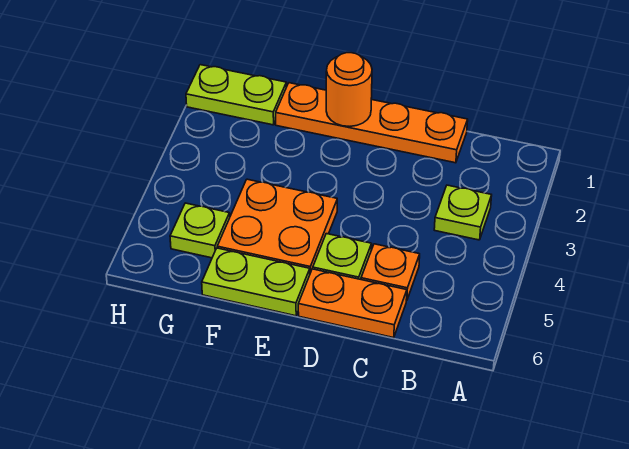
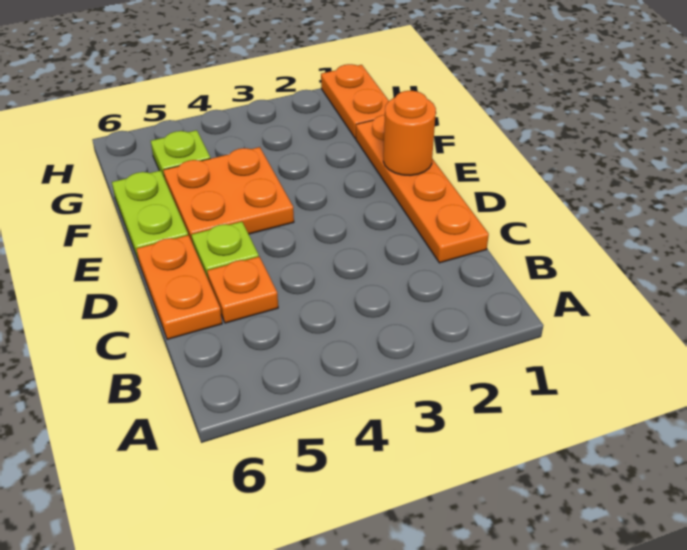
lime plate B3 level 1 -> none
lime plate G1:H1 level 1 -> orange plate G1:H1 level 1

